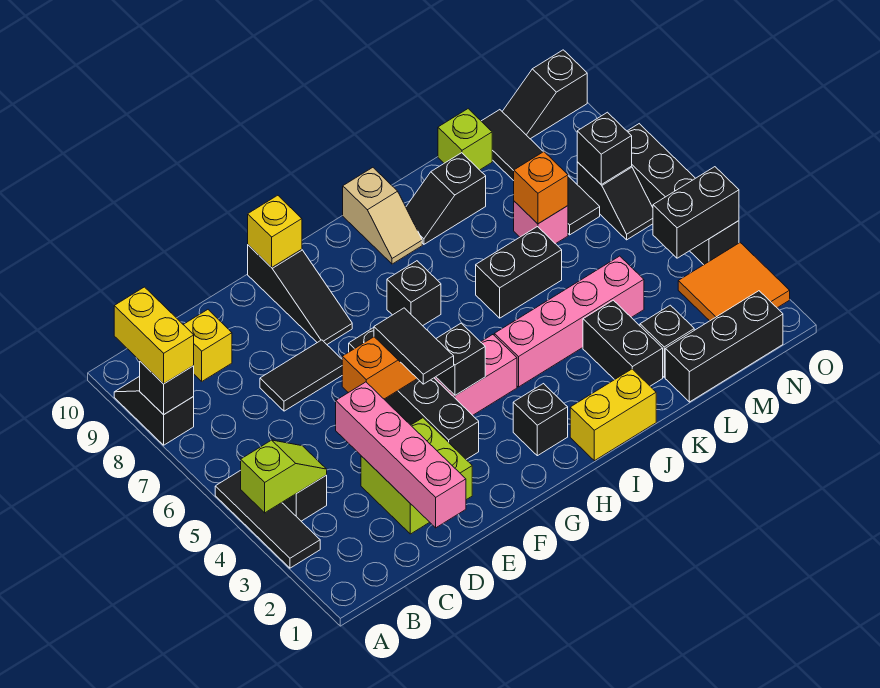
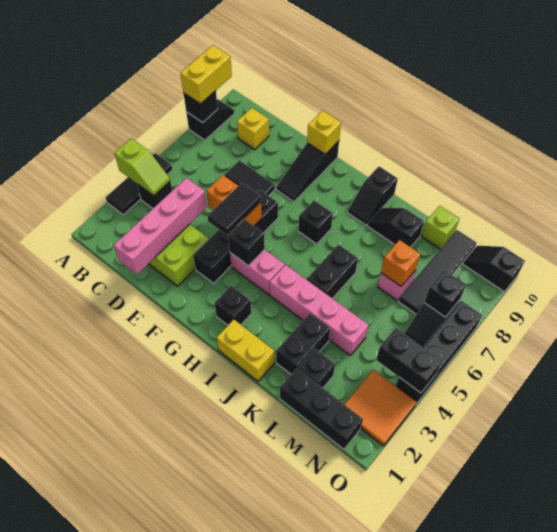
tan slope I9:I10 level 1 top 10 -> black slope I9:I10 level 1 top 10
black brick J6:K6 level 1 -> black brick J5:J6 level 1

